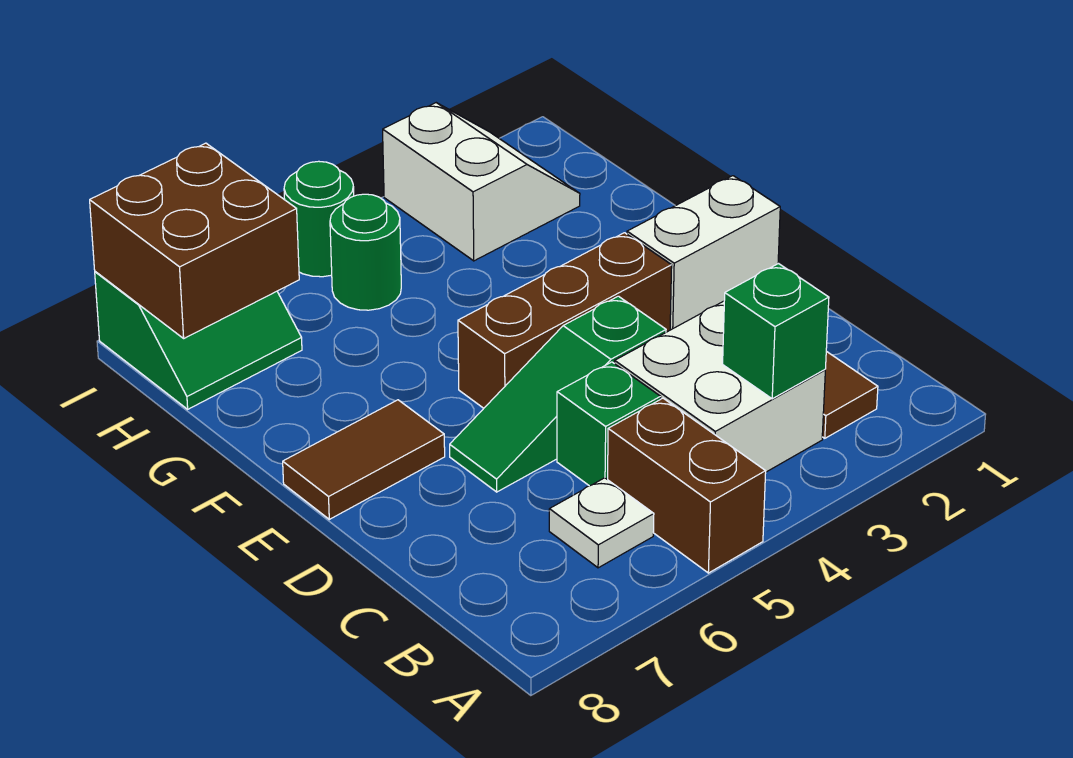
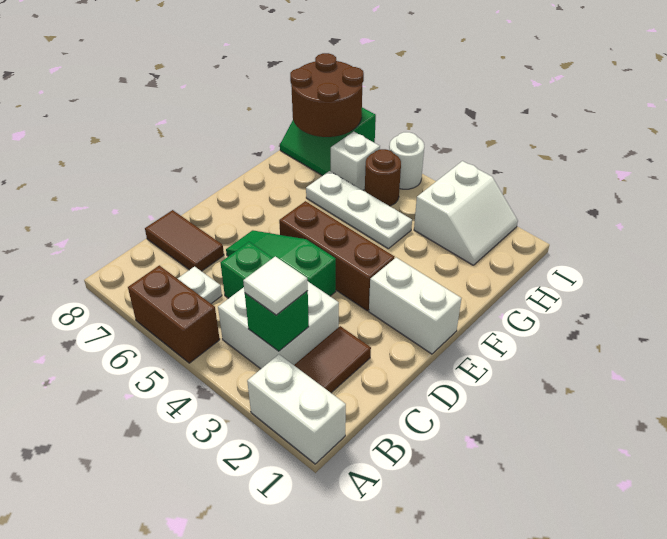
none -> white brick A1:A2 level 1
brown brick A5:B5 level 1 -> brown brick A5:A6 level 1
none -> white tile B3 level 3
brown tile E7:E8 level 1 -> brown tile C7:C8 level 1
none -> white plate G4:G6 level 1
green round brick H5 level 1 -> brown round brick H5 level 1
none -> white brick H6 level 1
brown brick H7:I8 level 2 -> brown round brick H7:I8 level 2
green round brick I5 level 1 -> white round brick I5 level 1

